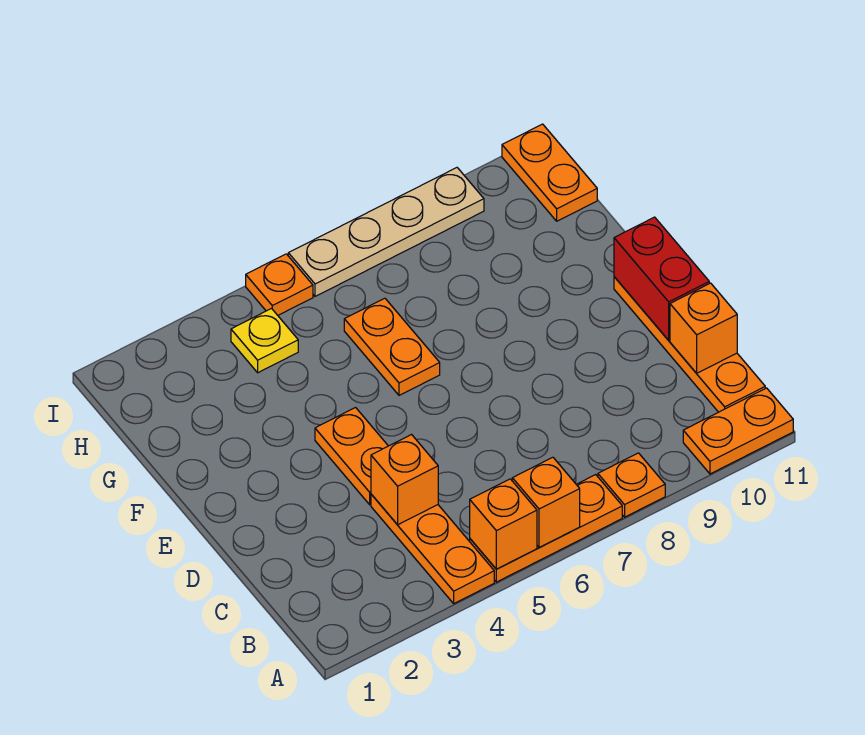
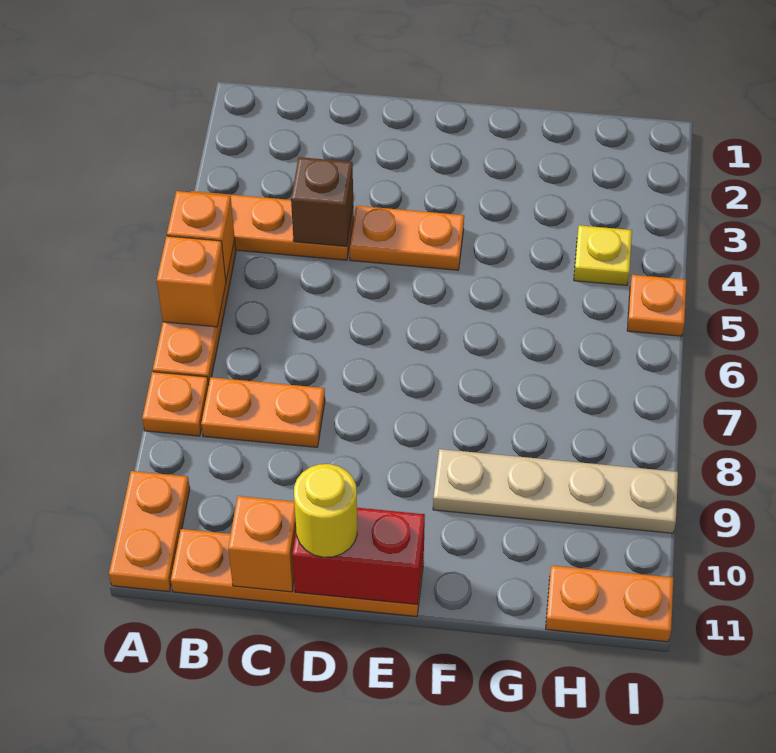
orange brick C4 level 2 -> brown brick C4 level 2
none -> yellow round brick D11 level 3
orange plate F6:G6 level 1 -> orange plate B8:C8 level 1
tan plate I6:I9 level 1 -> tan plate F9:I9 level 1

